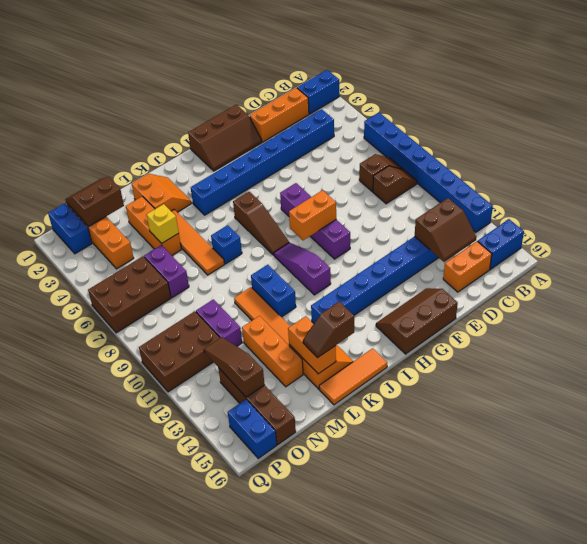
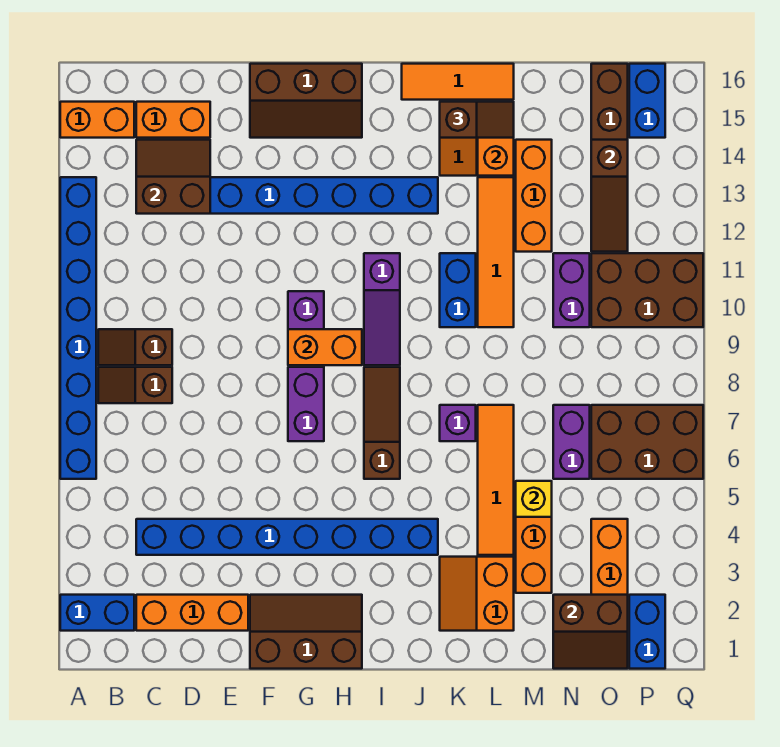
blue brick A15:B15 level 1 -> orange brick A15:B15 level 1
blue brick K7 level 1 -> purple brick K7 level 1

